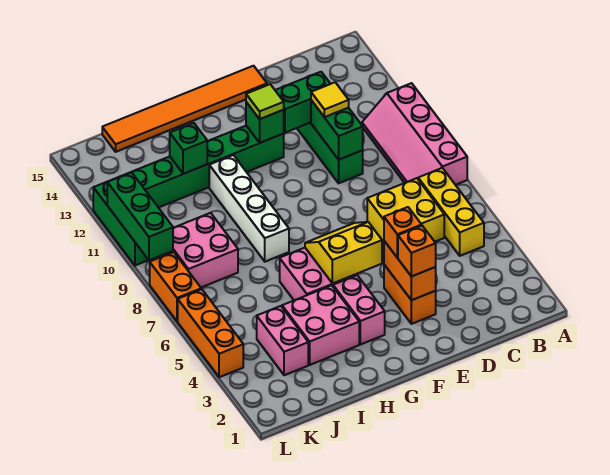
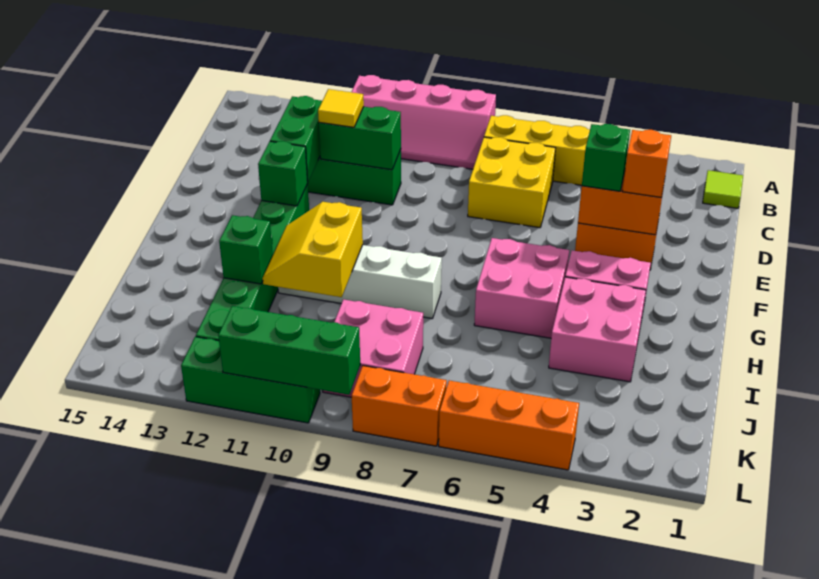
orange brick E4 level 3 -> green brick E4 level 3
orange tile E15:J15 level 1 -> none
yellow slope F5:G6 level 2 top 5 -> yellow slope H10:I11 level 2 top 10
lime tile F12 level 3 -> lime tile B1 level 1
pink brick J3:J4 level 1 -> none

